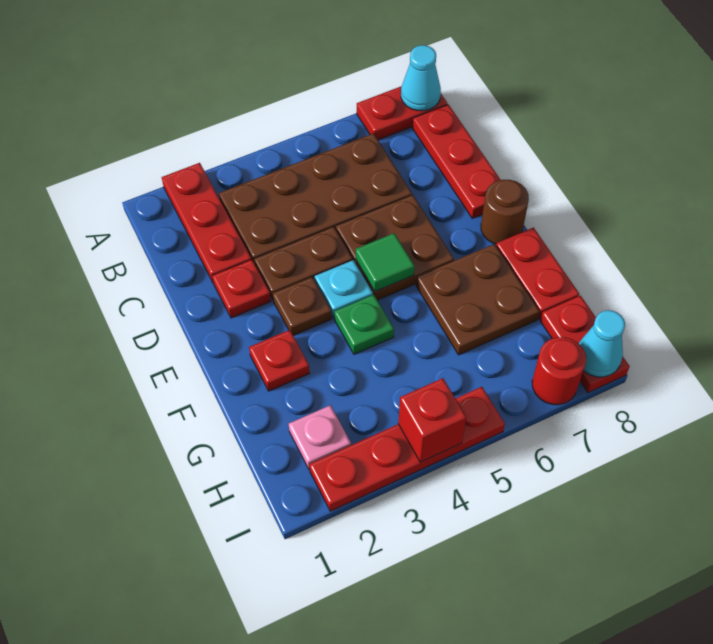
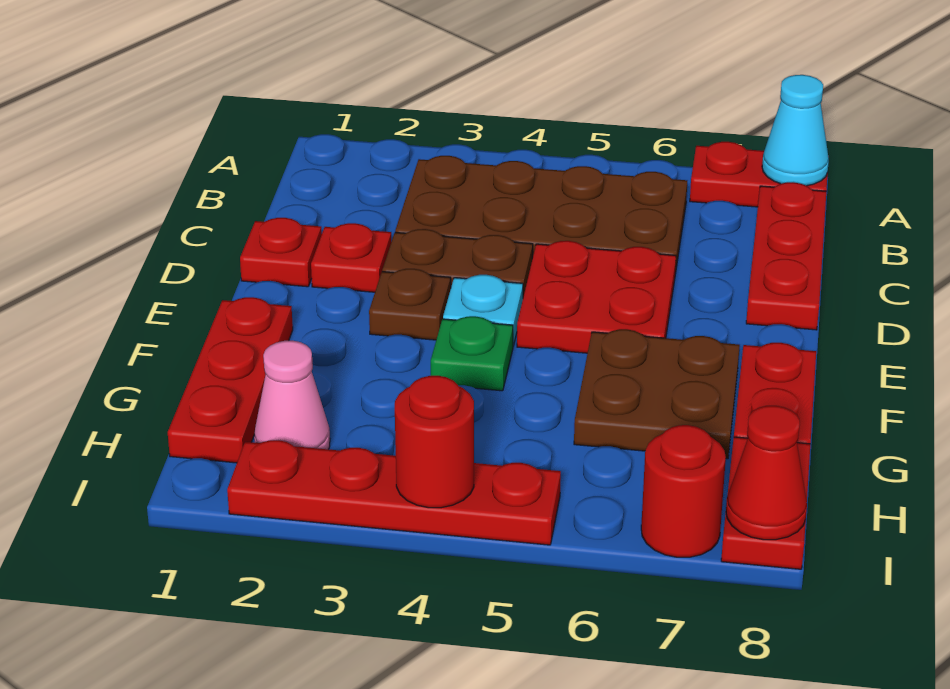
red plate A2:C2 level 1 -> red plate F1:H1 level 1
brown plate D5:E6 level 1 -> red plate D5:E6 level 1
green tile E5 level 2 -> none
brown round brick E8 level 1 -> none
red plate F2 level 1 -> red plate D1 level 1
pink plate H2 level 1 -> pink cone H2 level 1
red brick I4 level 2 -> red round brick I4 level 2
cyan cone I8 level 2 -> red cone I8 level 2

